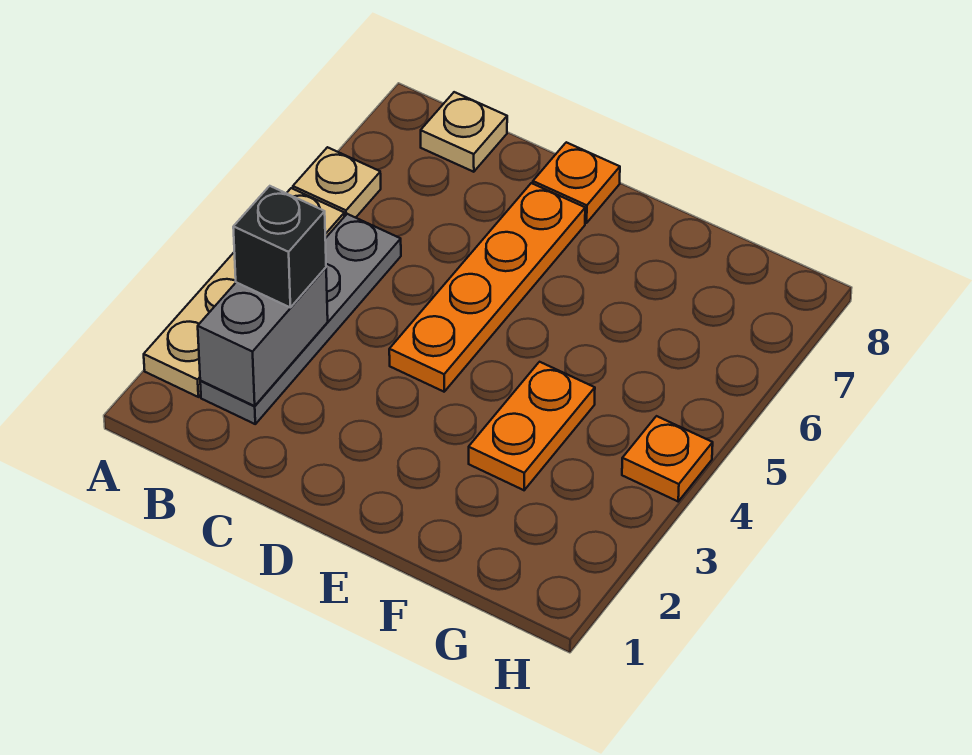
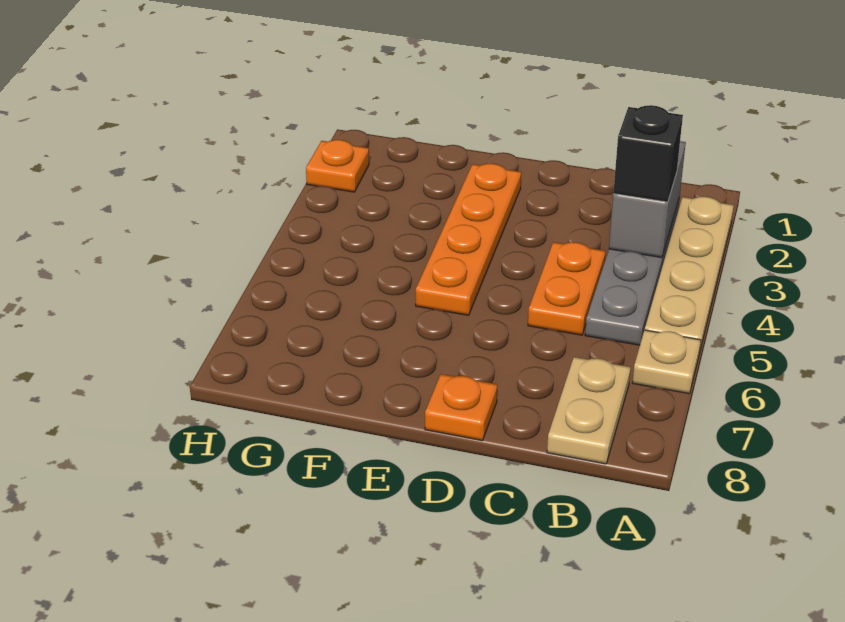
tan plate B8 level 1 -> tan plate B7:B8 level 1
orange plate D4:D7 level 1 -> orange plate E2:E5 level 1
orange plate F3:F4 level 1 -> orange plate C4:C5 level 1
orange plate H4 level 1 -> orange plate H2 level 1

